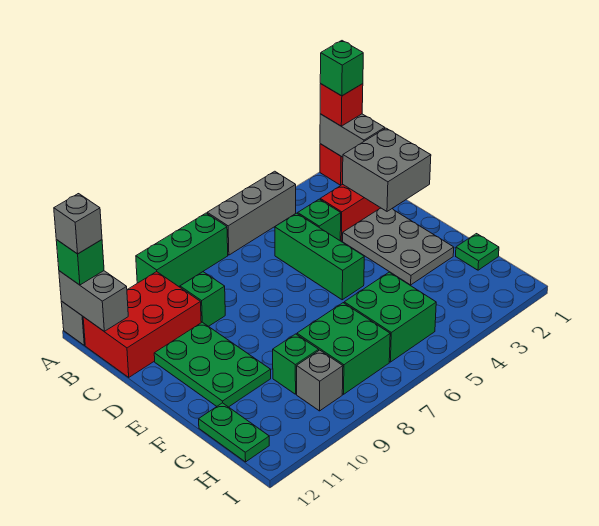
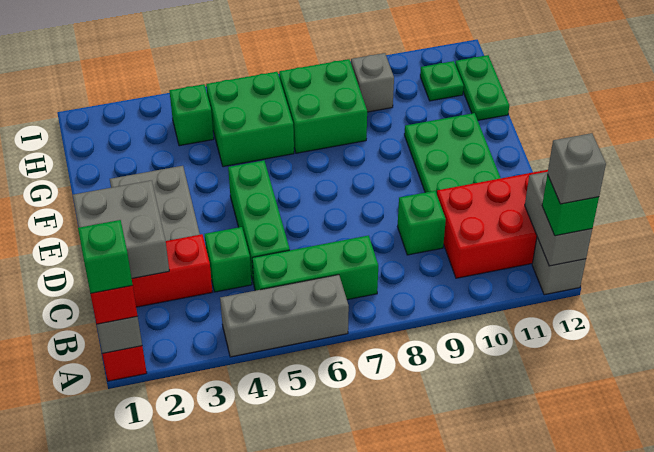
green brick A7:A9 level 1 -> green brick B5:B7 level 1
green plate G1 level 1 -> green plate H11 level 1
green brick G9 level 1 -> green brick H4 level 1

